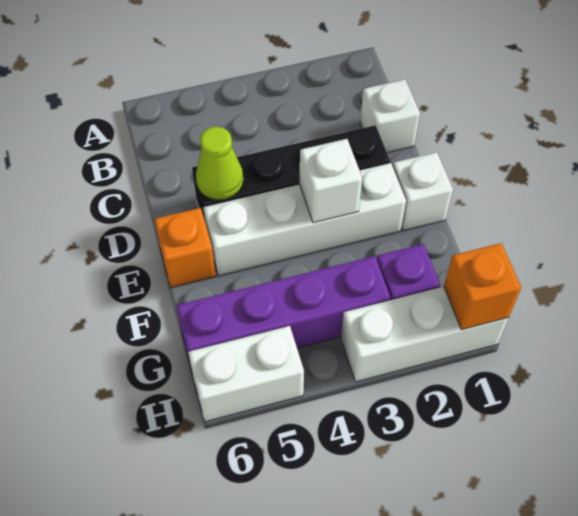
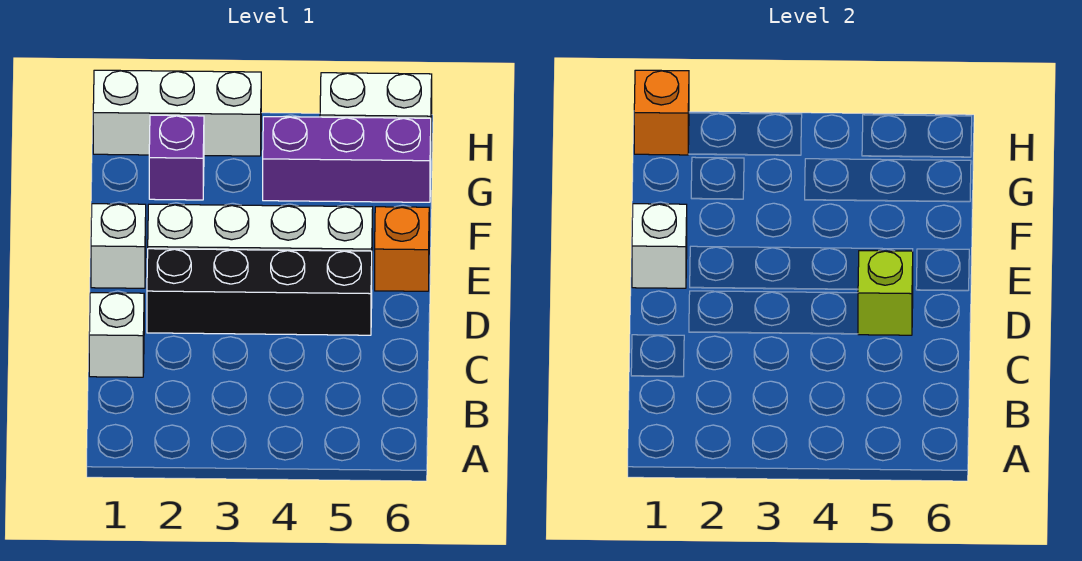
lime cone D5 level 2 -> lime brick D5 level 2
white brick E3 level 2 -> white brick E1 level 2
purple brick G3:G6 level 1 -> purple brick G4:G6 level 1

